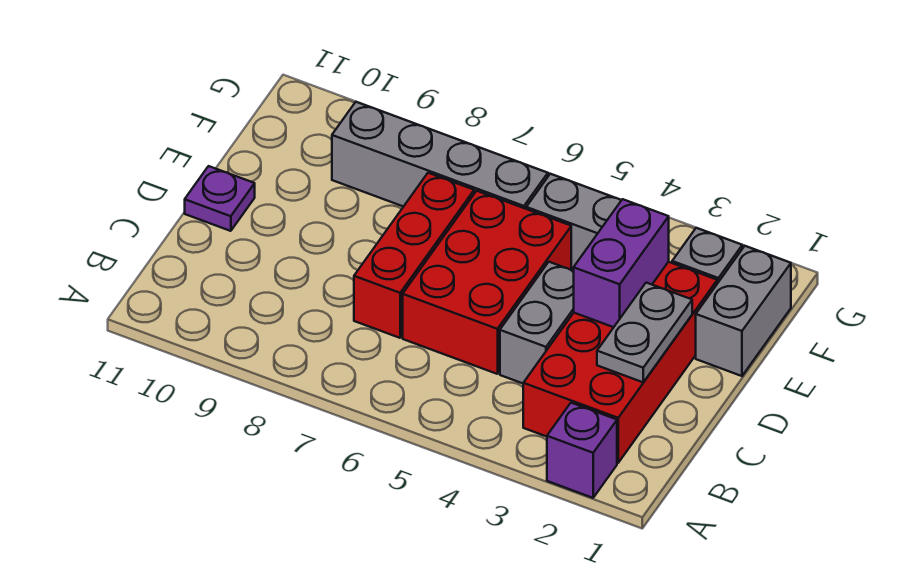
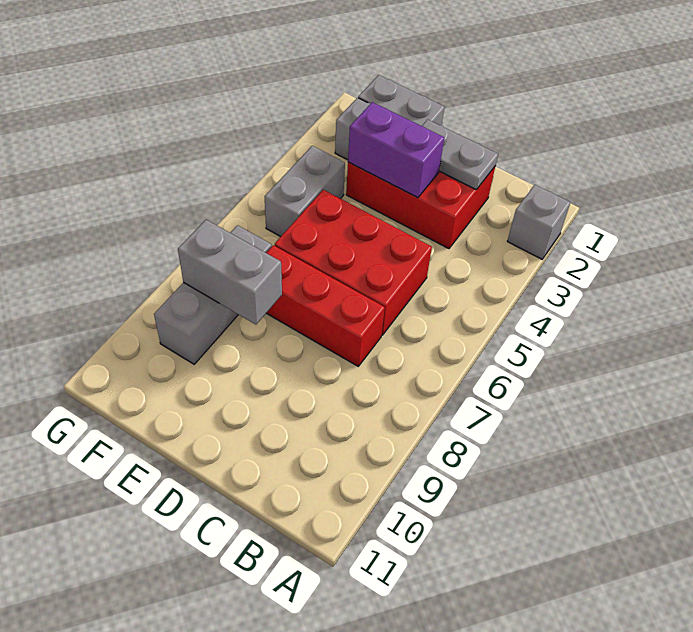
purple brick A2 level 1 -> grey brick A2 level 1
red brick B2:E3 level 1 -> red brick C2:E3 level 1
grey brick C4:D4 level 1 -> grey brick E8:F8 level 2
purple plate D11 level 1 -> none
grey brick F6:F9 level 1 -> grey brick F7:F9 level 1

